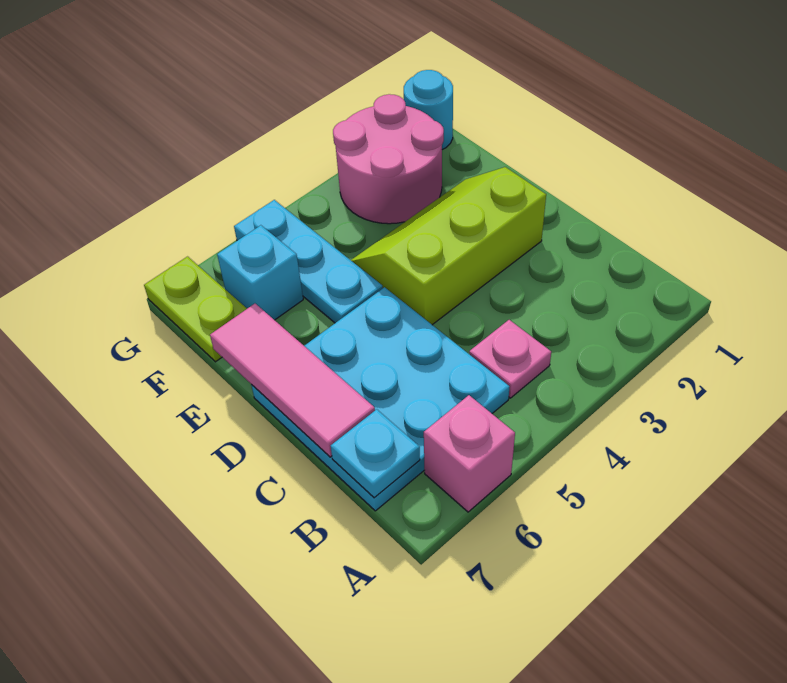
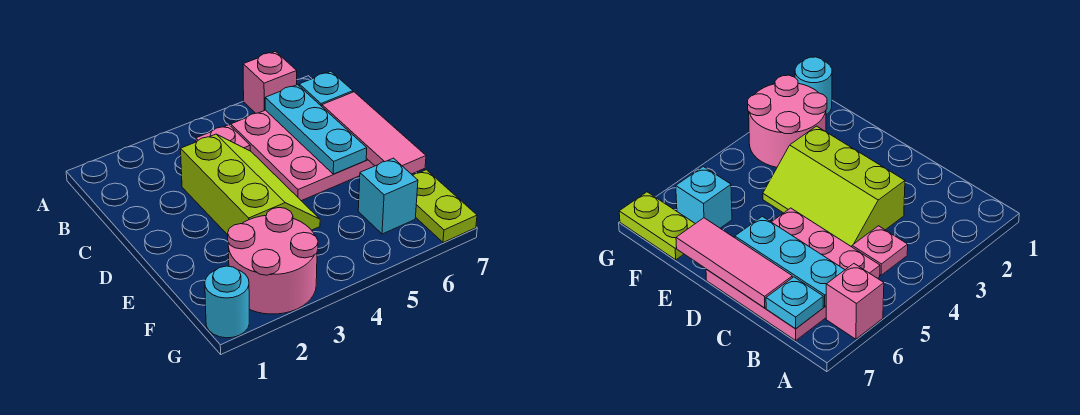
cyan plate B5:D7 level 1 -> pink plate B5:D7 level 1
lime slope D2:E4 level 1 top D -> lime slope C3:E4 level 1 top 3
cyan plate E5:G5 level 1 -> cyan plate B6:D6 level 2

